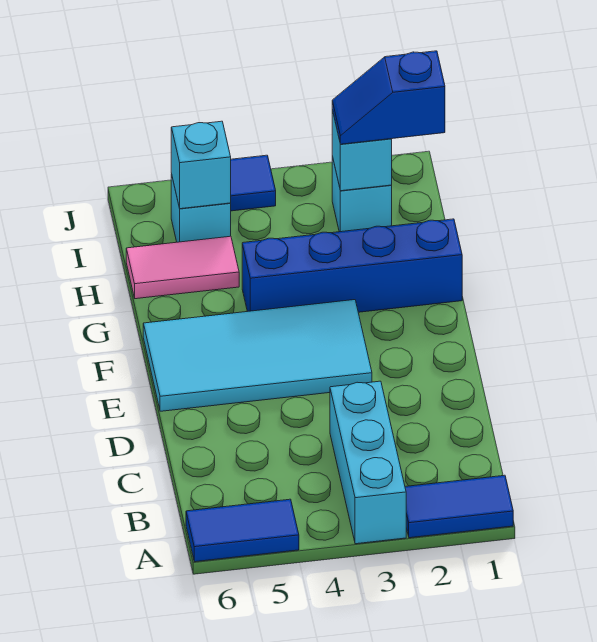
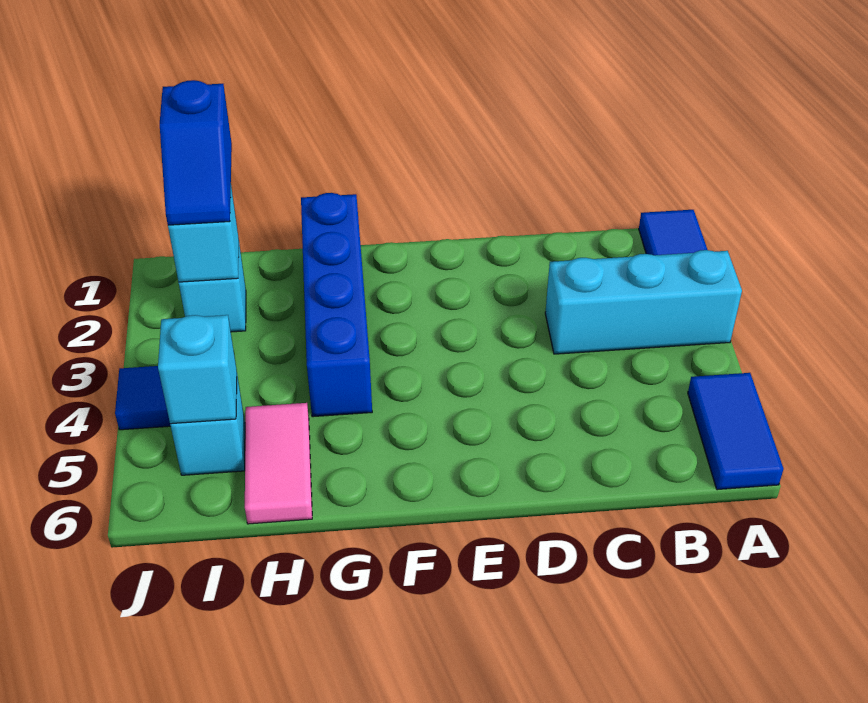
cyan tile E3:F6 level 1 -> none

